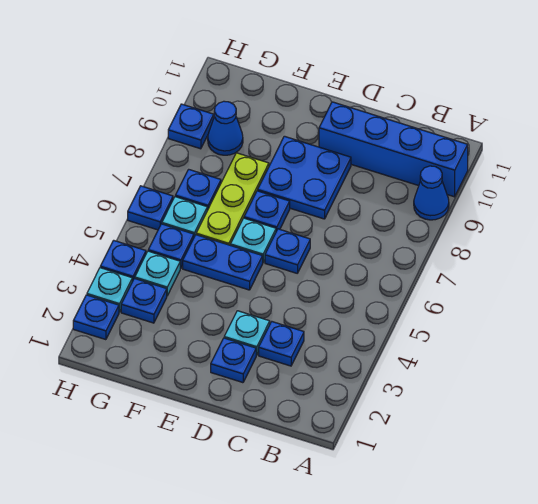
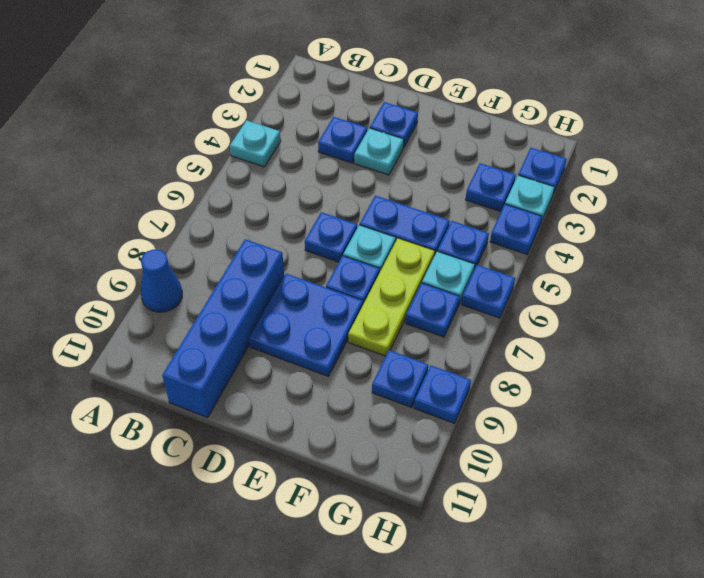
blue brick A10:D10 level 1 -> blue brick C8:C11 level 1
cyan plate G4 level 1 -> cyan plate A4 level 1
blue cone G9 level 1 -> blue plate G9 level 1

